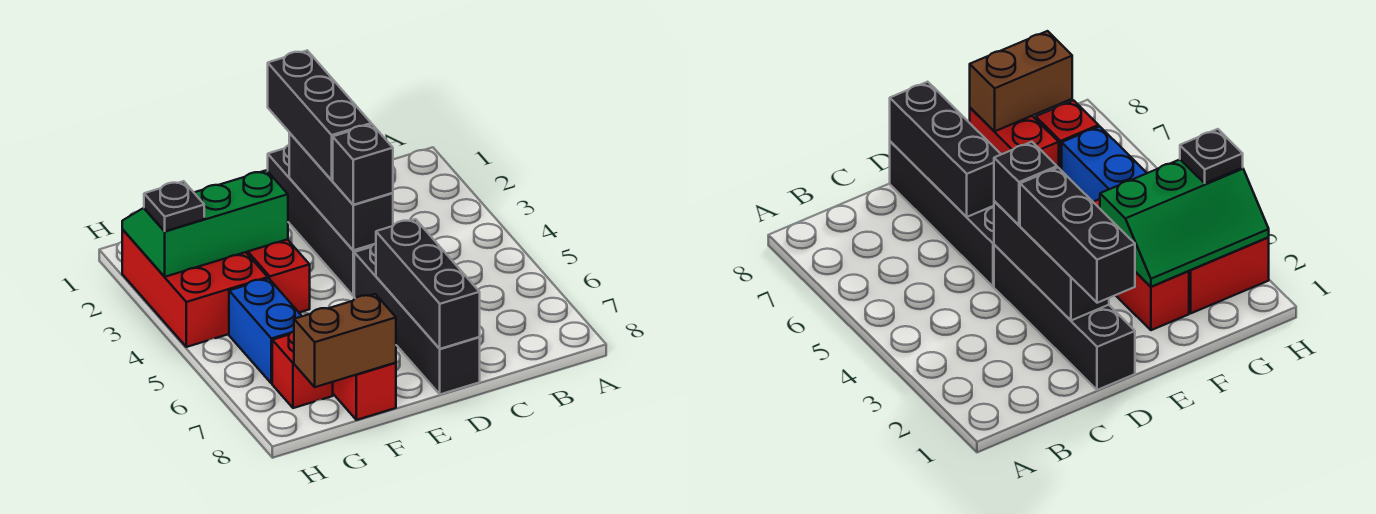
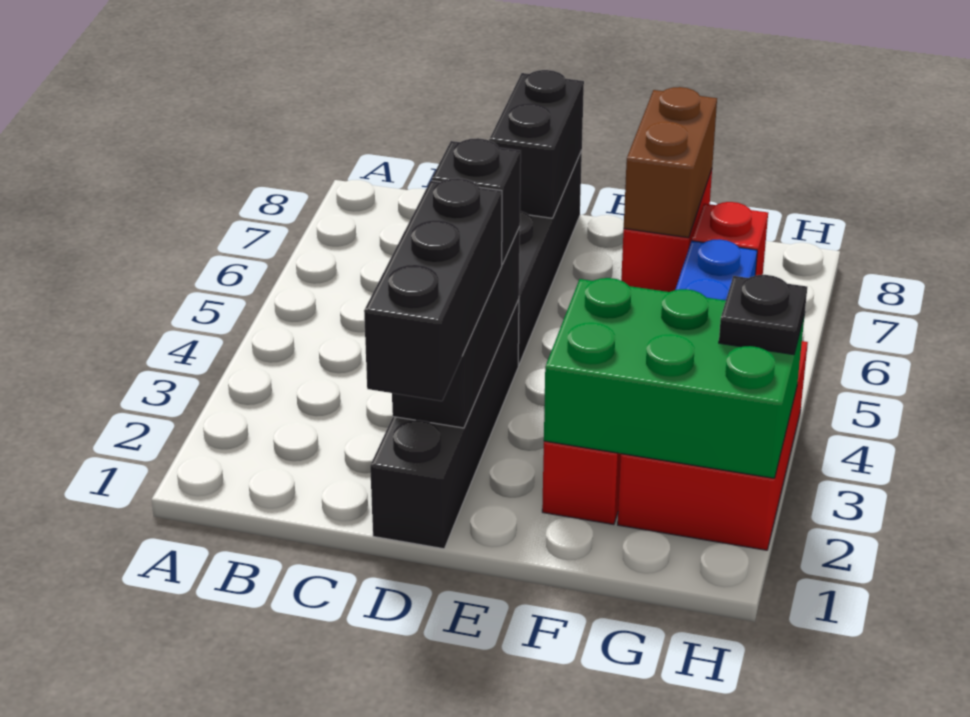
black brick D6:D8 level 2 -> black brick D7:D8 level 2
green slope F2:H3 level 2 top 3 -> green brick F2:H3 level 2
brown brick F8:G8 level 2 -> brown brick F7:F8 level 2

